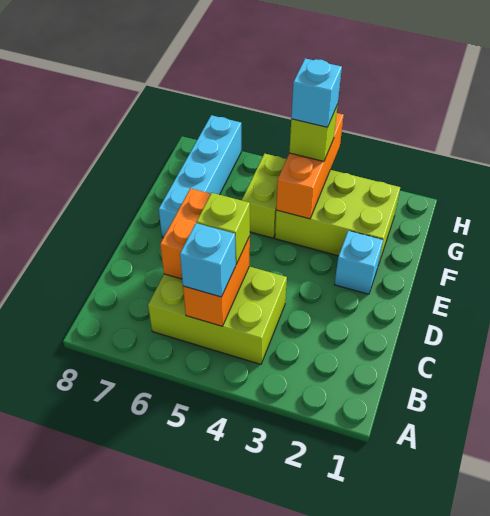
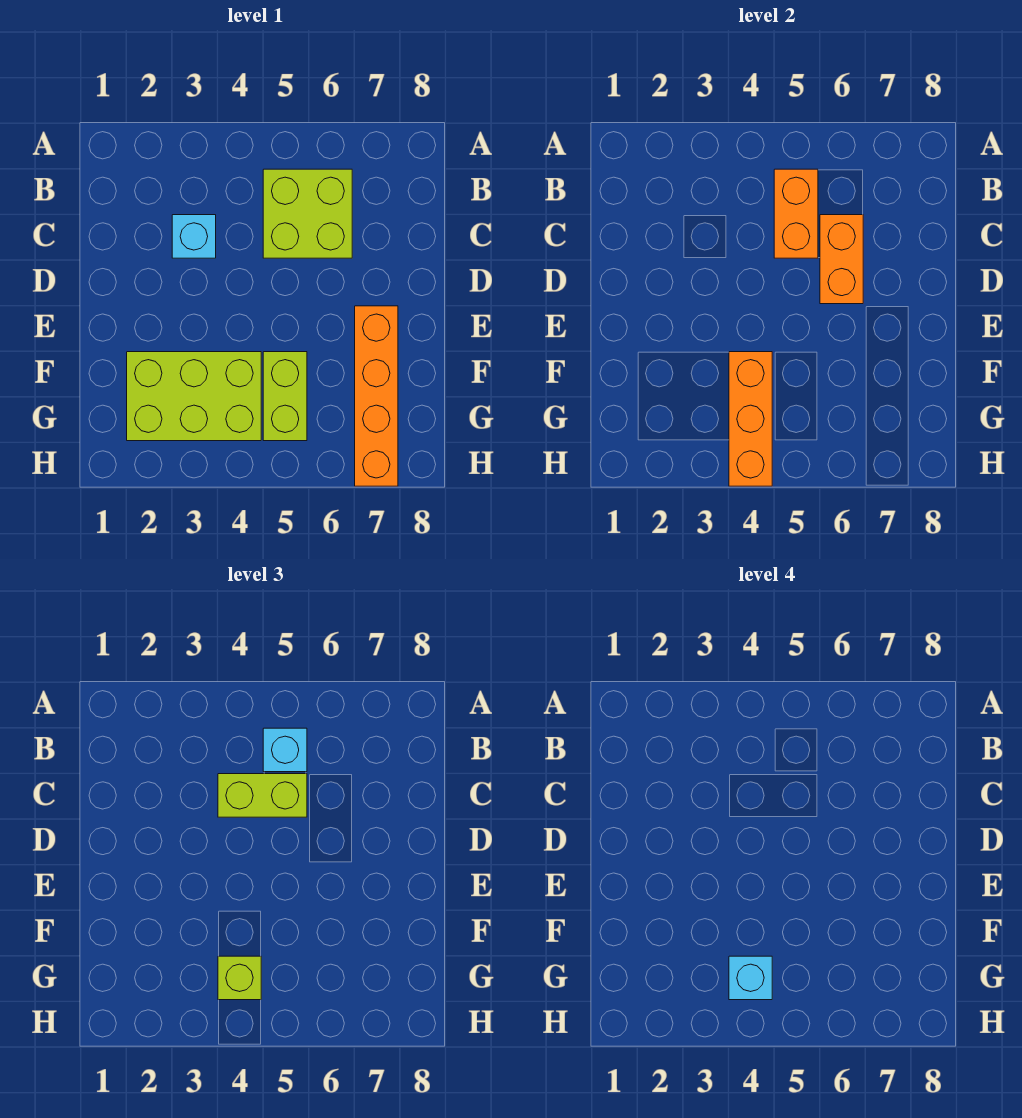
lime brick B4:C6 level 1 -> lime brick B5:C6 level 1
lime brick C5 level 3 -> lime brick C4:C5 level 3
cyan brick E2 level 1 -> cyan brick C3 level 1
cyan brick E7:H7 level 1 -> orange brick E7:H7 level 1

